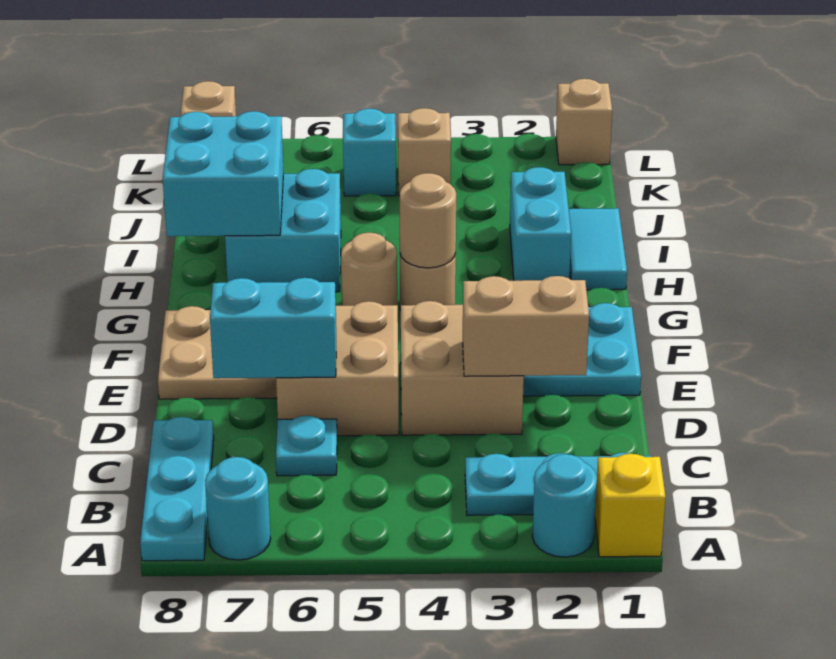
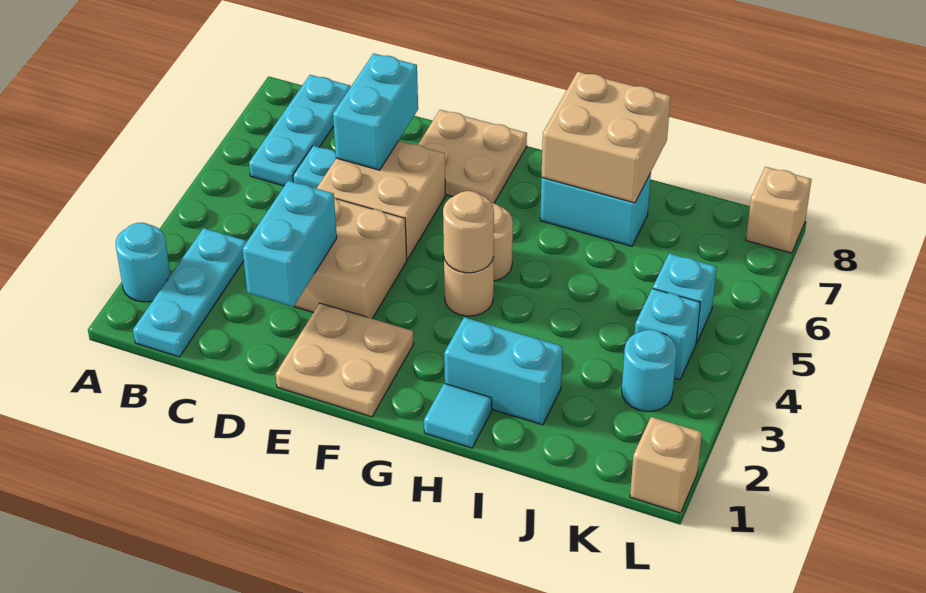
yellow brick A1 level 1 -> none
cyan round brick A7 level 1 -> cyan round brick K3 level 1
cyan plate A8:C8 level 1 -> cyan plate B6:B8 level 1
tan brick D2:D3 level 2 -> cyan brick D2:D3 level 2
cyan plate E1:F2 level 1 -> tan plate E1:F2 level 1
cyan tile H1:I1 level 1 -> cyan tile H1 level 1
cyan brick H6:I7 level 1 -> cyan brick H7:I7 level 1
cyan brick H7:I8 level 2 -> tan brick H7:I8 level 2
tan brick K4 level 1 -> cyan brick K4 level 1

